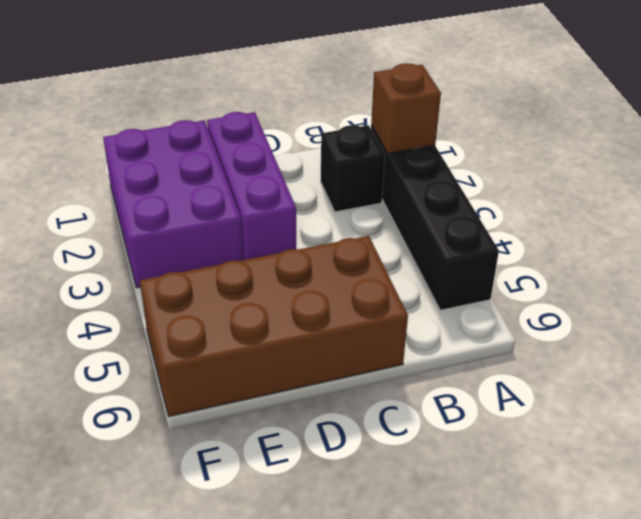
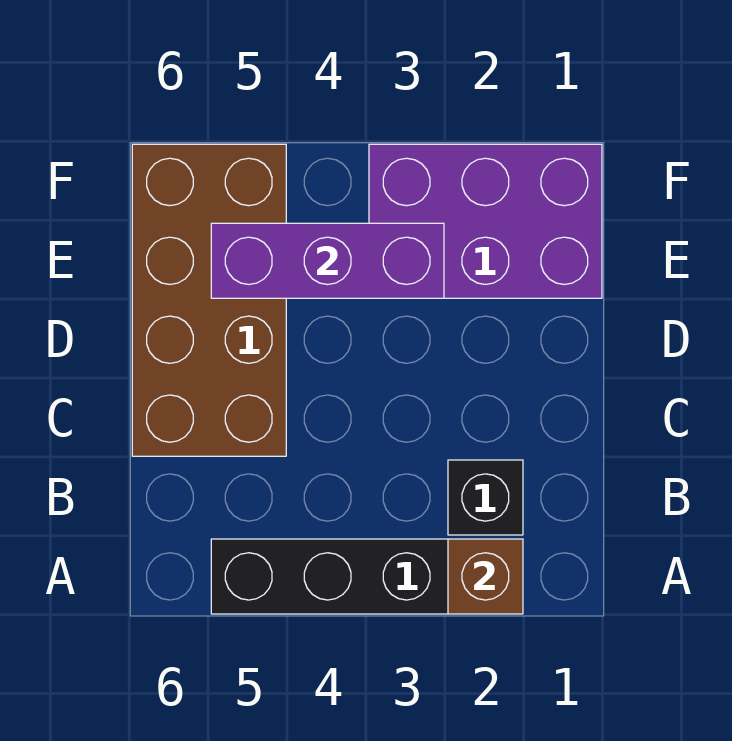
purple brick D1:D3 level 1 -> purple brick E3:E5 level 2

